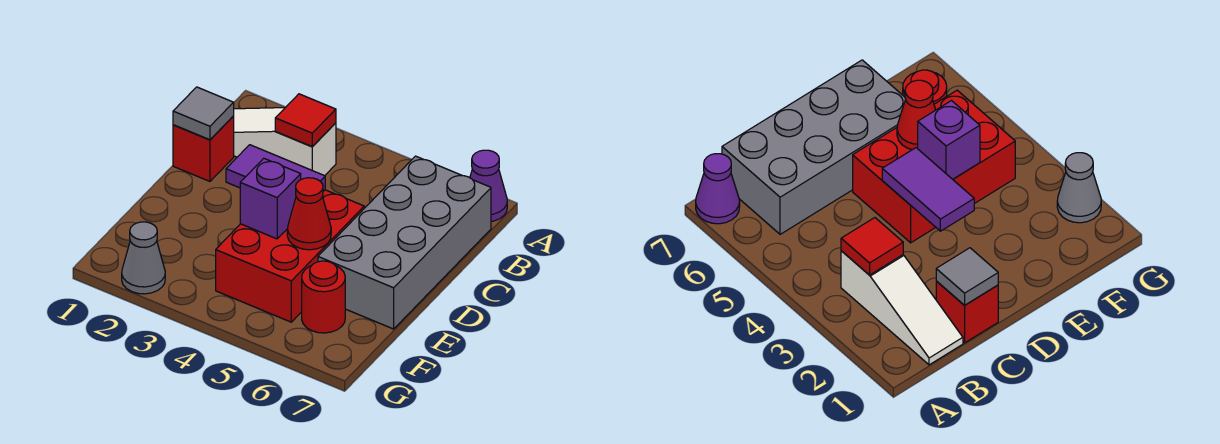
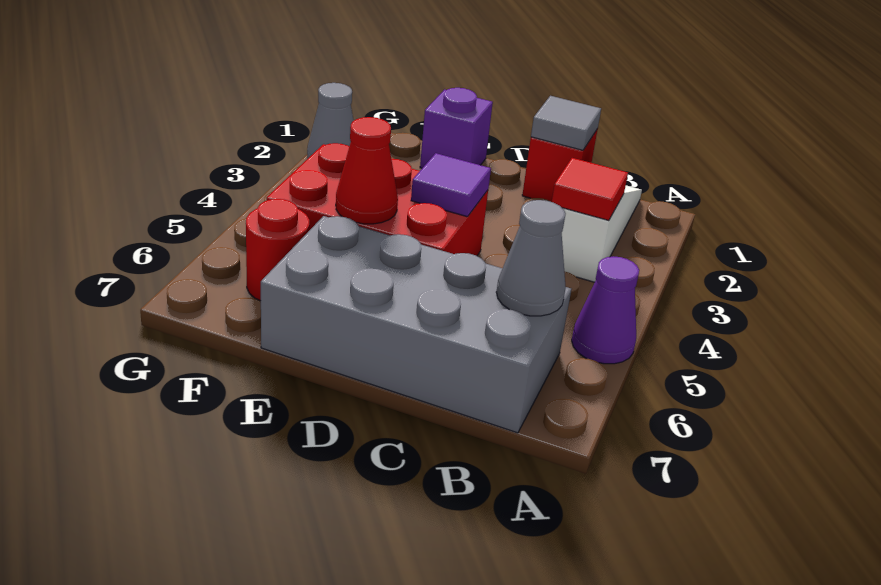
purple cone A7 level 1 -> purple cone A5 level 1
none -> grey cone B6 level 2
purple tile D3:D4 level 2 -> purple tile D4 level 2
purple brick E4 level 2 -> purple brick E1 level 1

